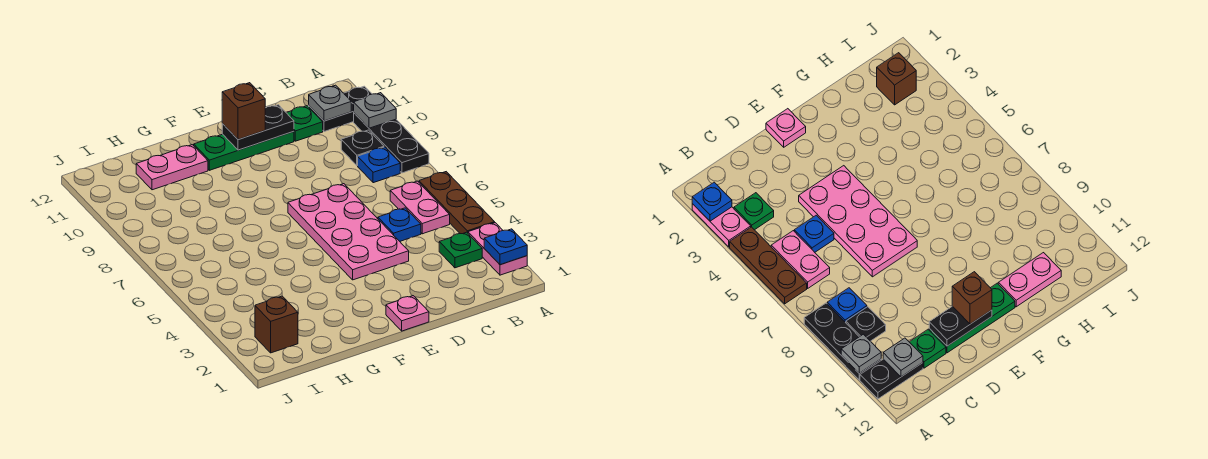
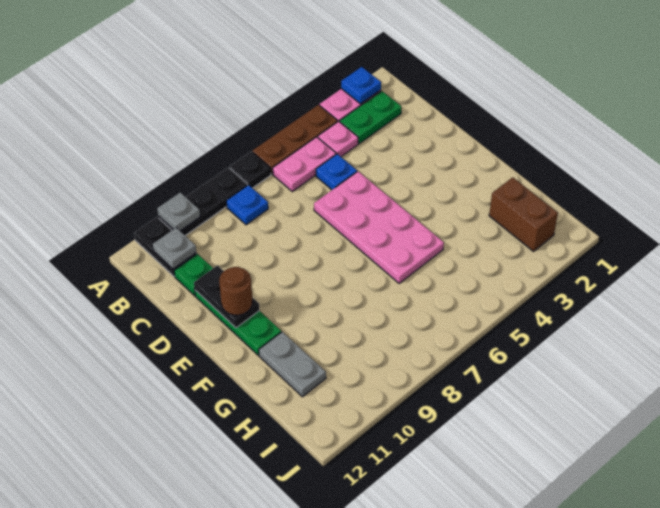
green plate B3 level 1 -> green plate B2:B3 level 1
black plate B9 level 1 -> black plate A7 level 1
pink plate D4:E7 level 1 -> pink plate D5:G6 level 1
pink plate E1 level 1 -> pink plate B4 level 1
brown brick E11 level 3 -> brown round brick E11 level 3
pink plate G11:H11 level 1 -> grey plate G11:H11 level 1
brown brick I2 level 1 -> brown brick H2:I2 level 1

